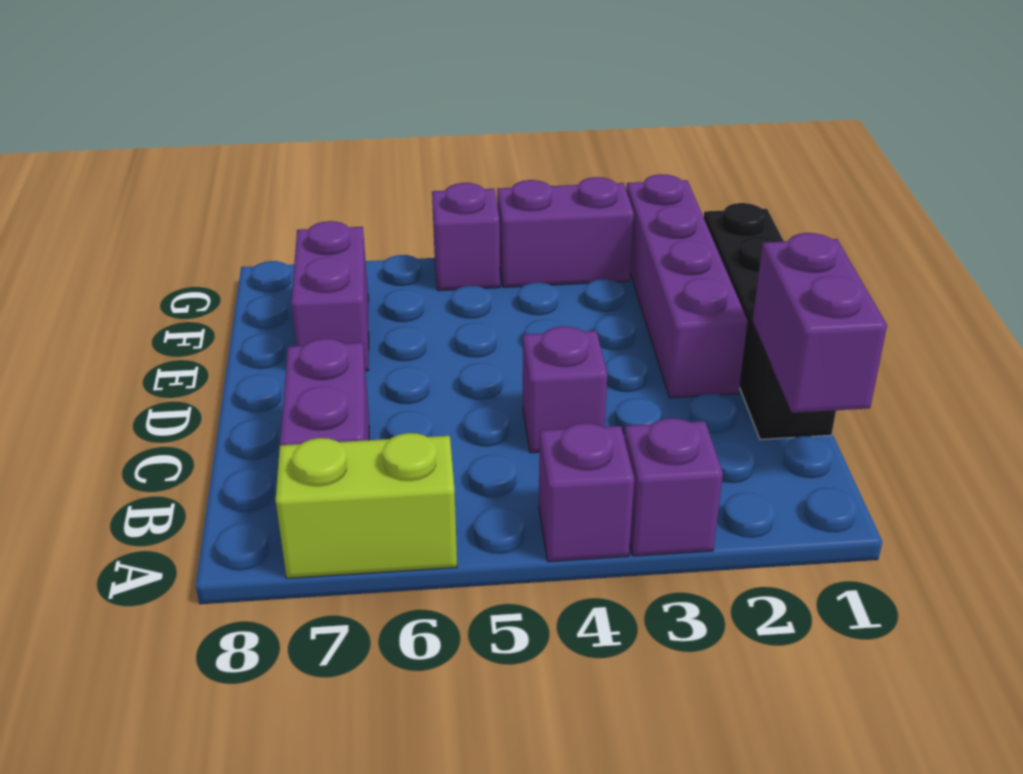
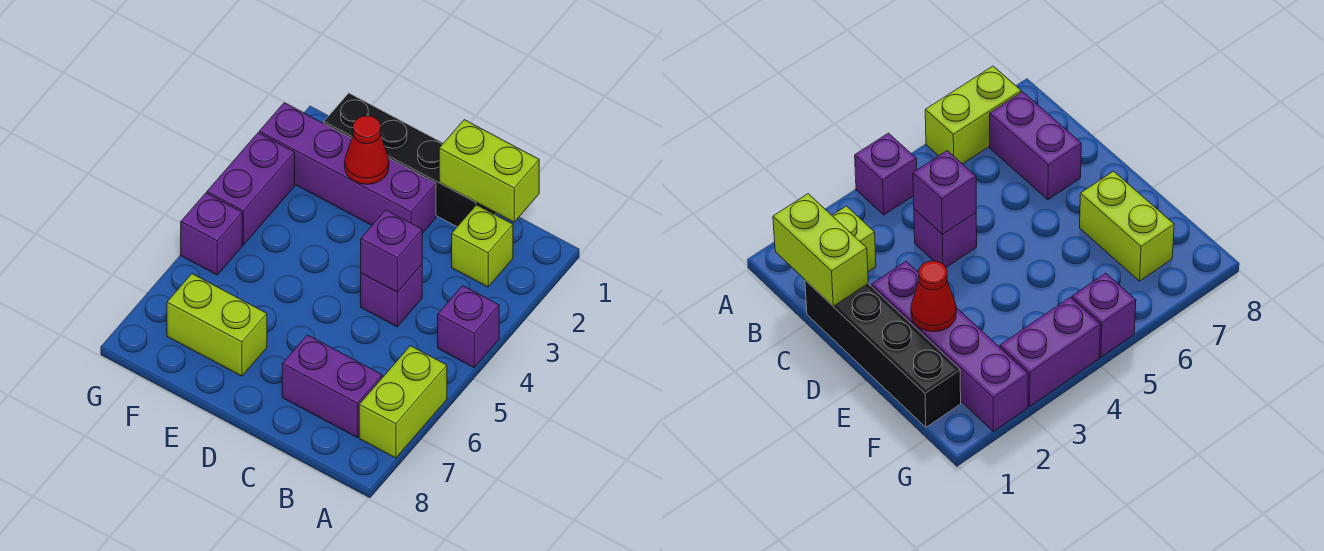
purple brick A3 level 1 -> purple brick C4 level 2
purple brick B1:C1 level 2 -> lime brick B1:C1 level 2
none -> lime brick B2 level 1
none -> red cone E2 level 2
purple brick E7:F7 level 1 -> lime brick E7:F7 level 1

